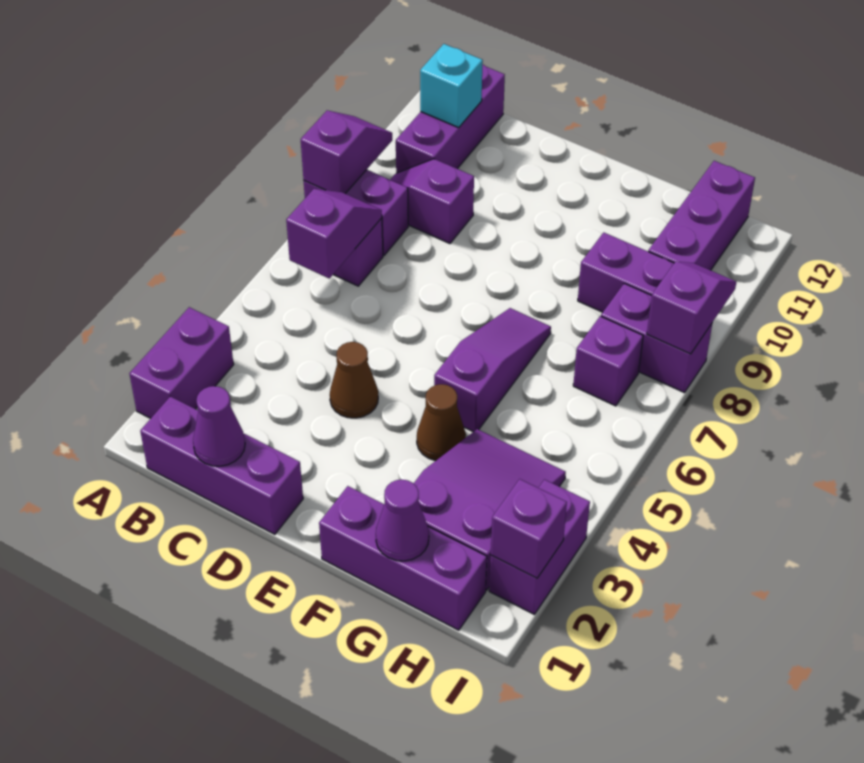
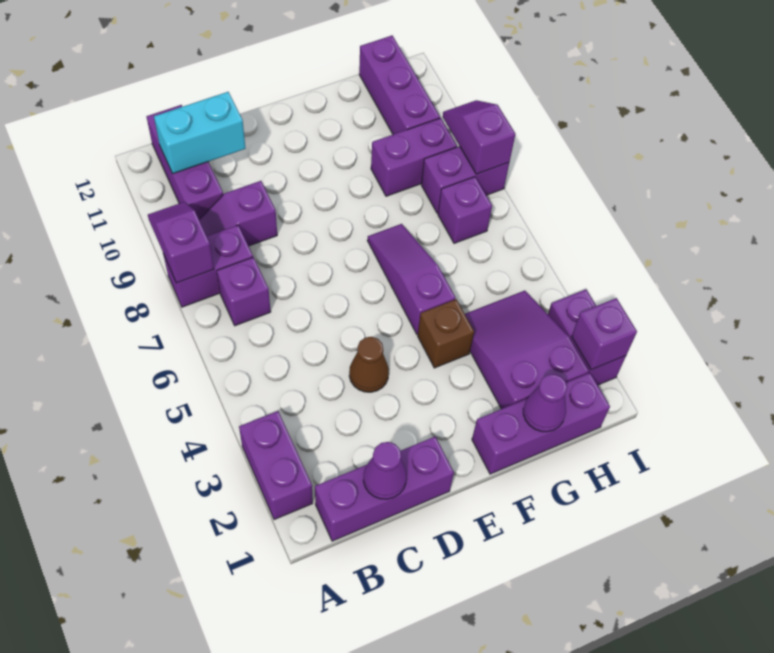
purple slope B6:B7 level 2 top 6 -> none
cyan brick B11 level 2 -> cyan brick B11:C11 level 2
brown cone F4 level 1 -> brown brick F4 level 1

